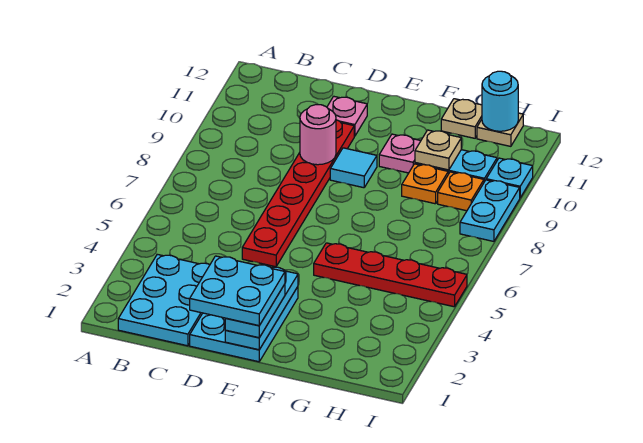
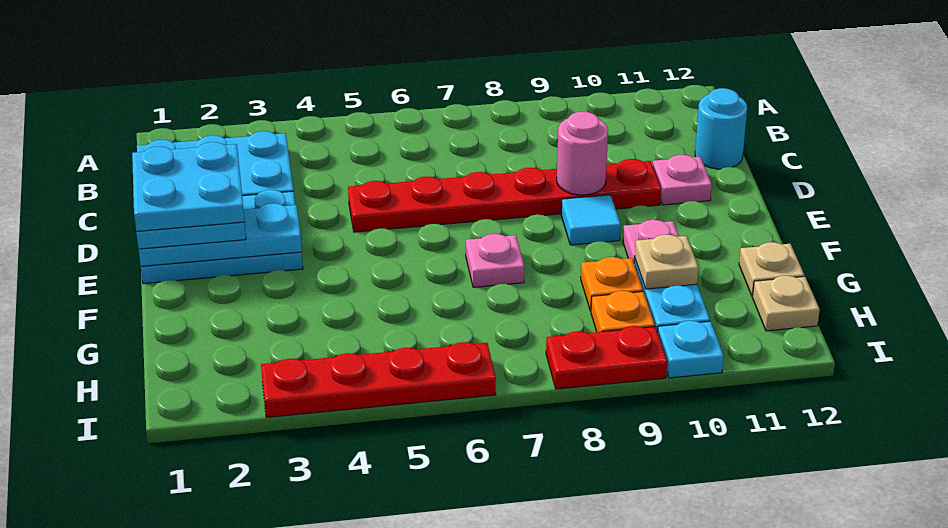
red plate F5:I5 level 1 -> red plate I3:I6 level 1
none -> pink plate F7 level 1
cyan round brick H12 level 2 -> cyan round brick C12 level 1
cyan plate I8:I9 level 1 -> red plate I8:I9 level 1

